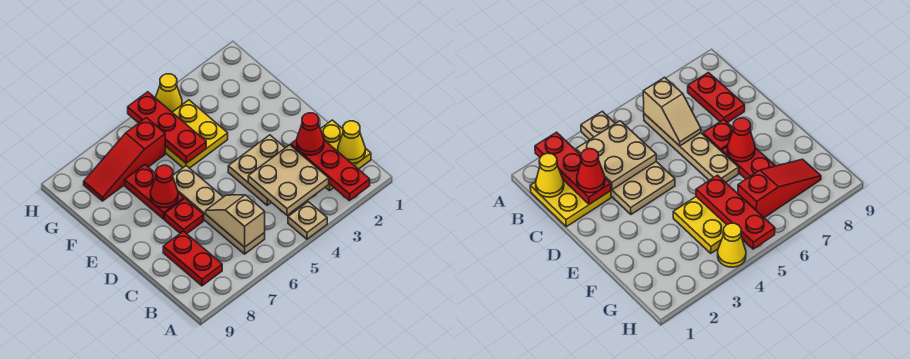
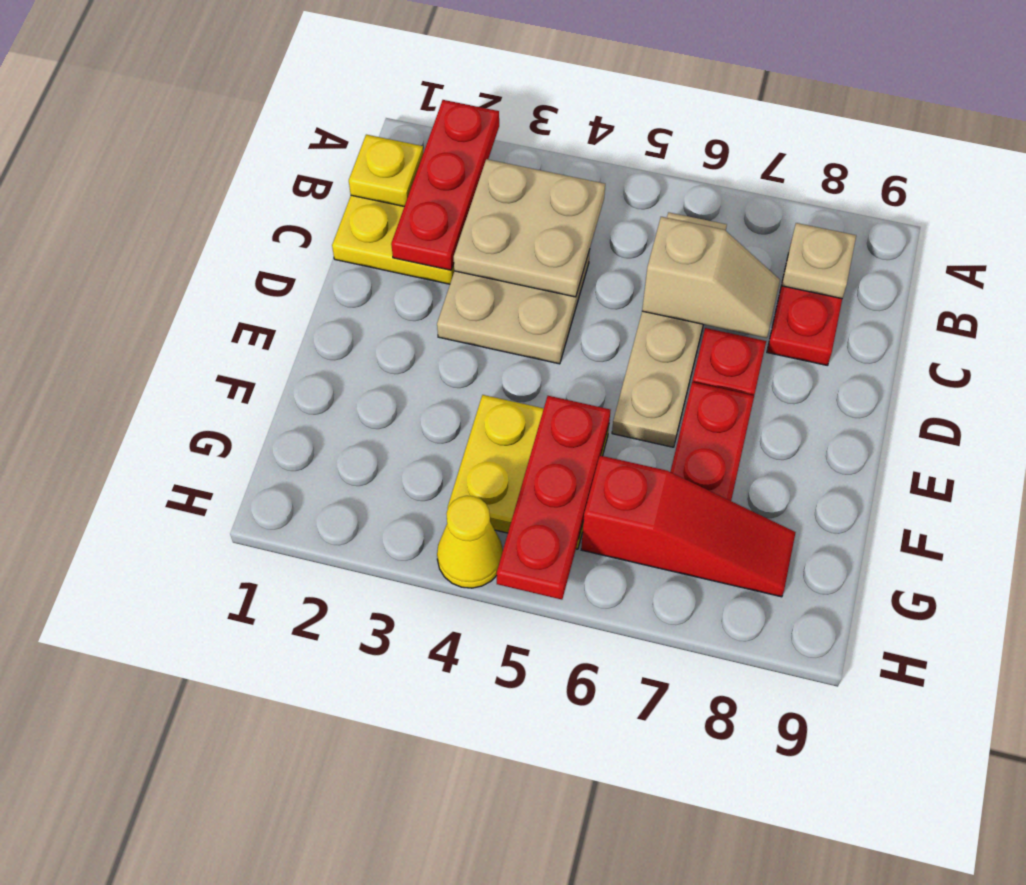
tan plate A4 level 1 -> tan plate B8 level 2
yellow cone B1 level 2 -> yellow plate B1 level 2
tan slope B6:C6 level 2 top B -> tan slope C6:C7 level 2 top 6
red cone C2 level 3 -> none
red cone E7 level 2 -> none

